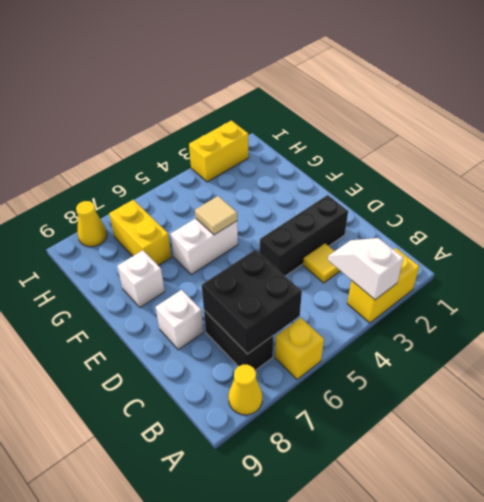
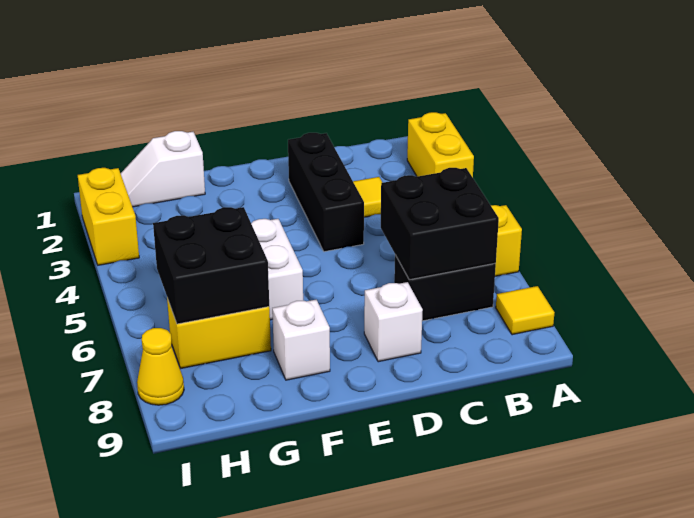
white slope A3:B3 level 2 top A -> white slope G1:H1 level 1 top G
yellow cone A8 level 1 -> yellow tile A8 level 1
tan tile F5 level 2 -> none
none -> black brick G6:H7 level 2

